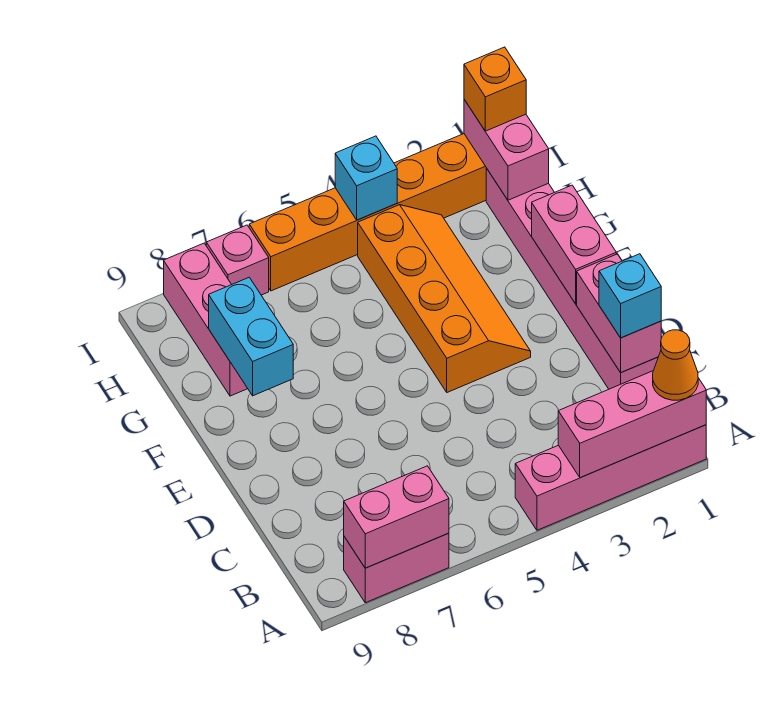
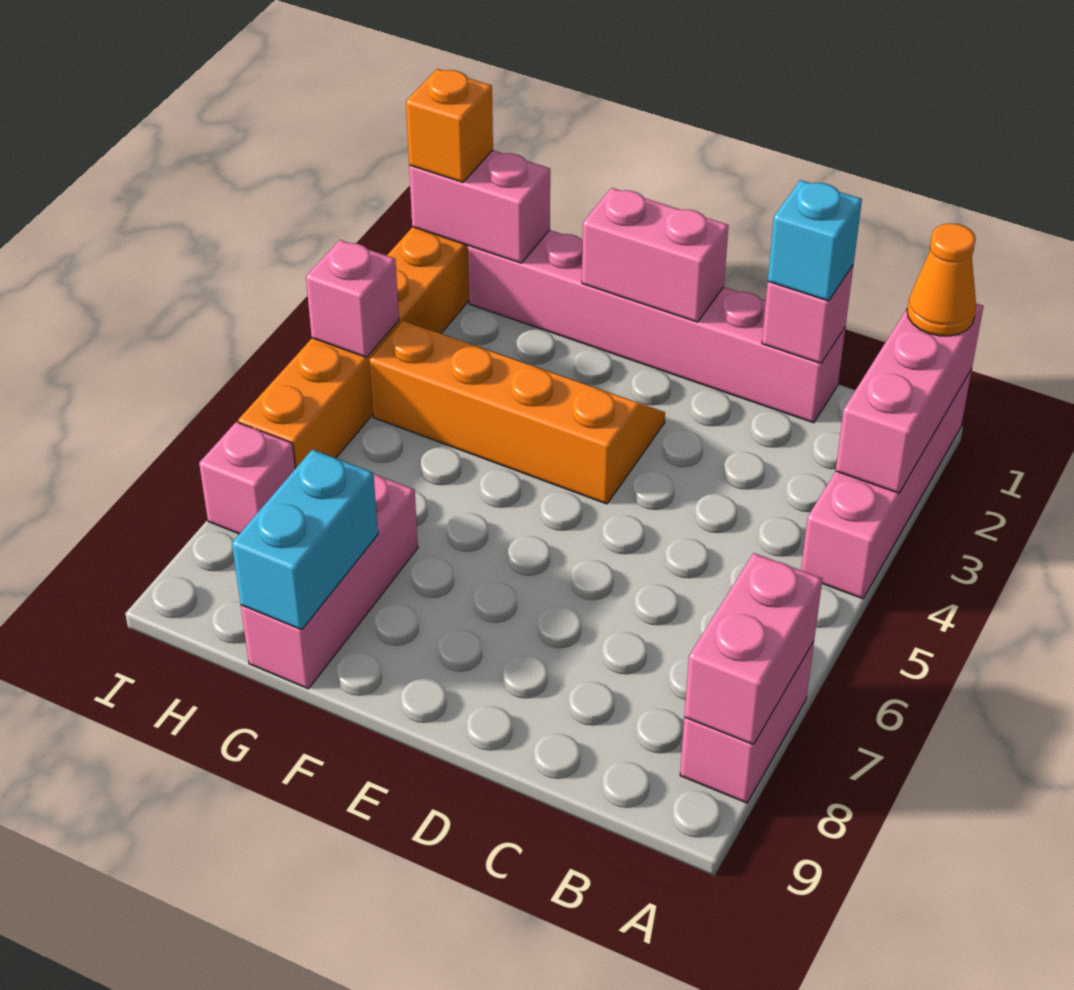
pink brick C1:D1 level 2 -> pink brick C1 level 2
cyan brick F8:G8 level 2 -> cyan brick G8:G9 level 2
pink brick G8:I8 level 1 -> pink brick G7:G9 level 1
cyan brick I4 level 2 -> pink brick I4 level 2

